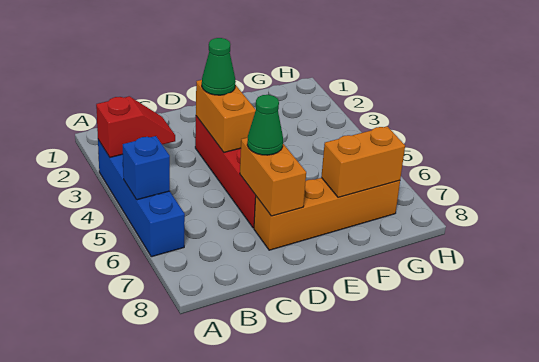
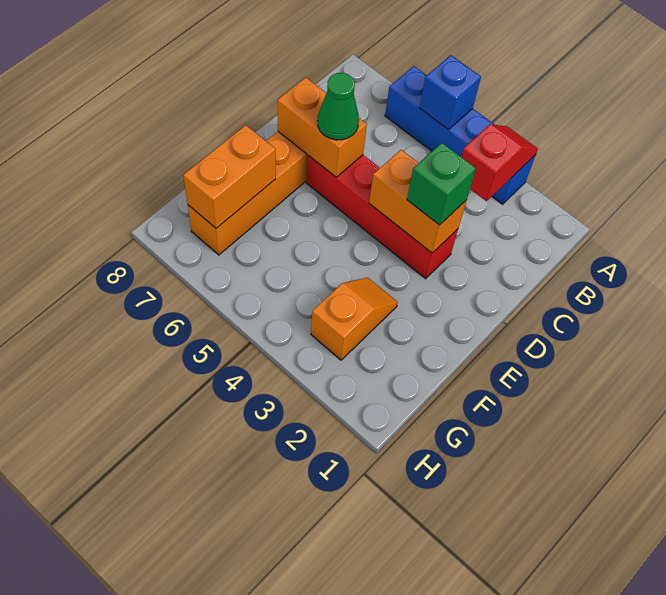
red slope A3:B3 level 2 top A -> red slope A3:B3 level 2 top B
green cone D3 level 3 -> green brick D3 level 3
none -> orange slope F3:G3 level 1 top G

